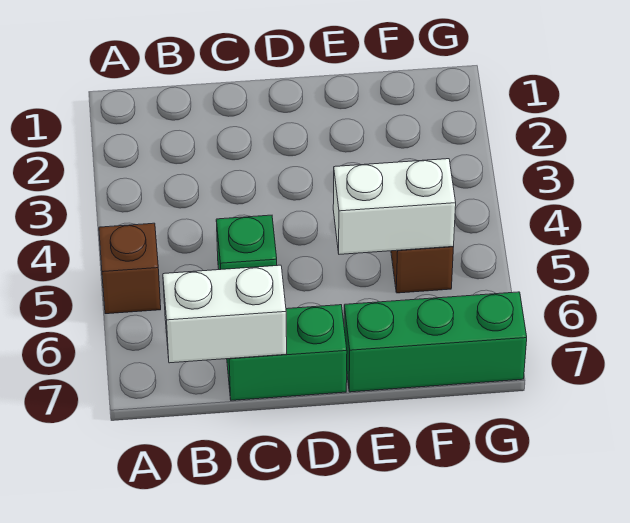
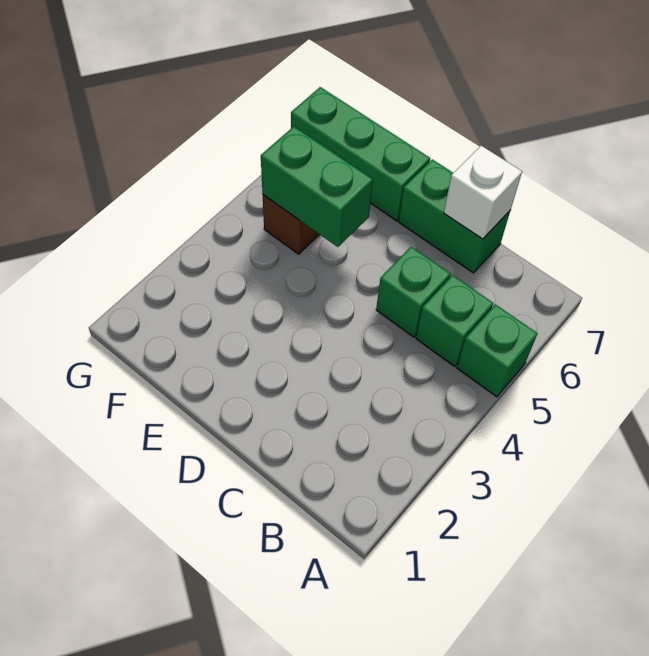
brown brick A5 level 1 -> green brick A5 level 1
none -> green brick B5 level 1
white brick B7:C7 level 2 -> white brick C7 level 2
white brick E5:F5 level 2 -> green brick E5:F5 level 2

